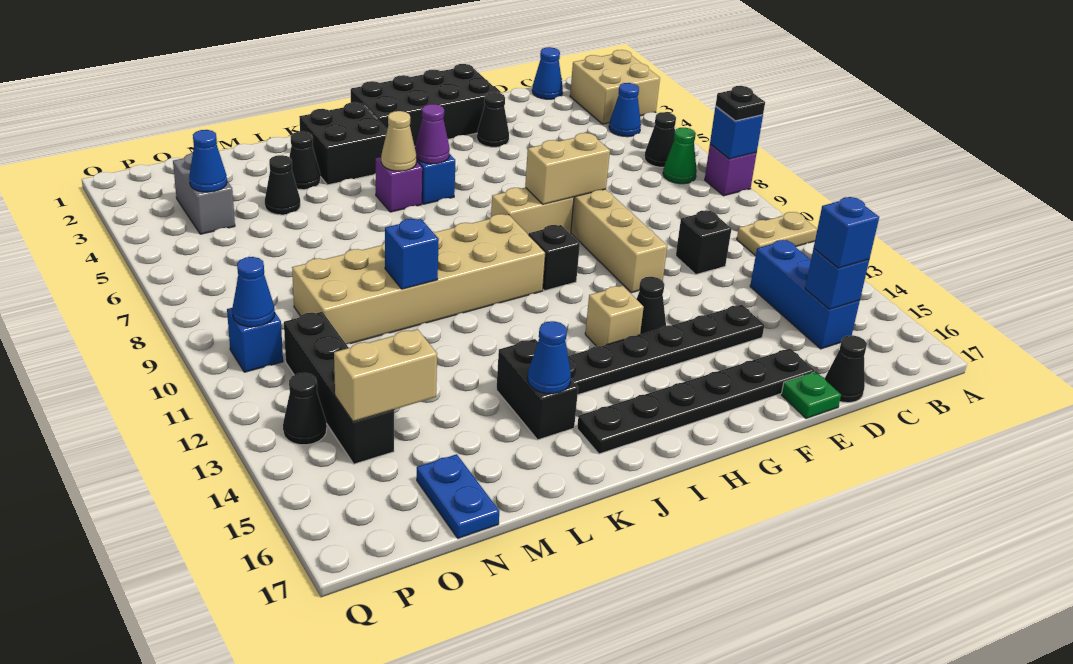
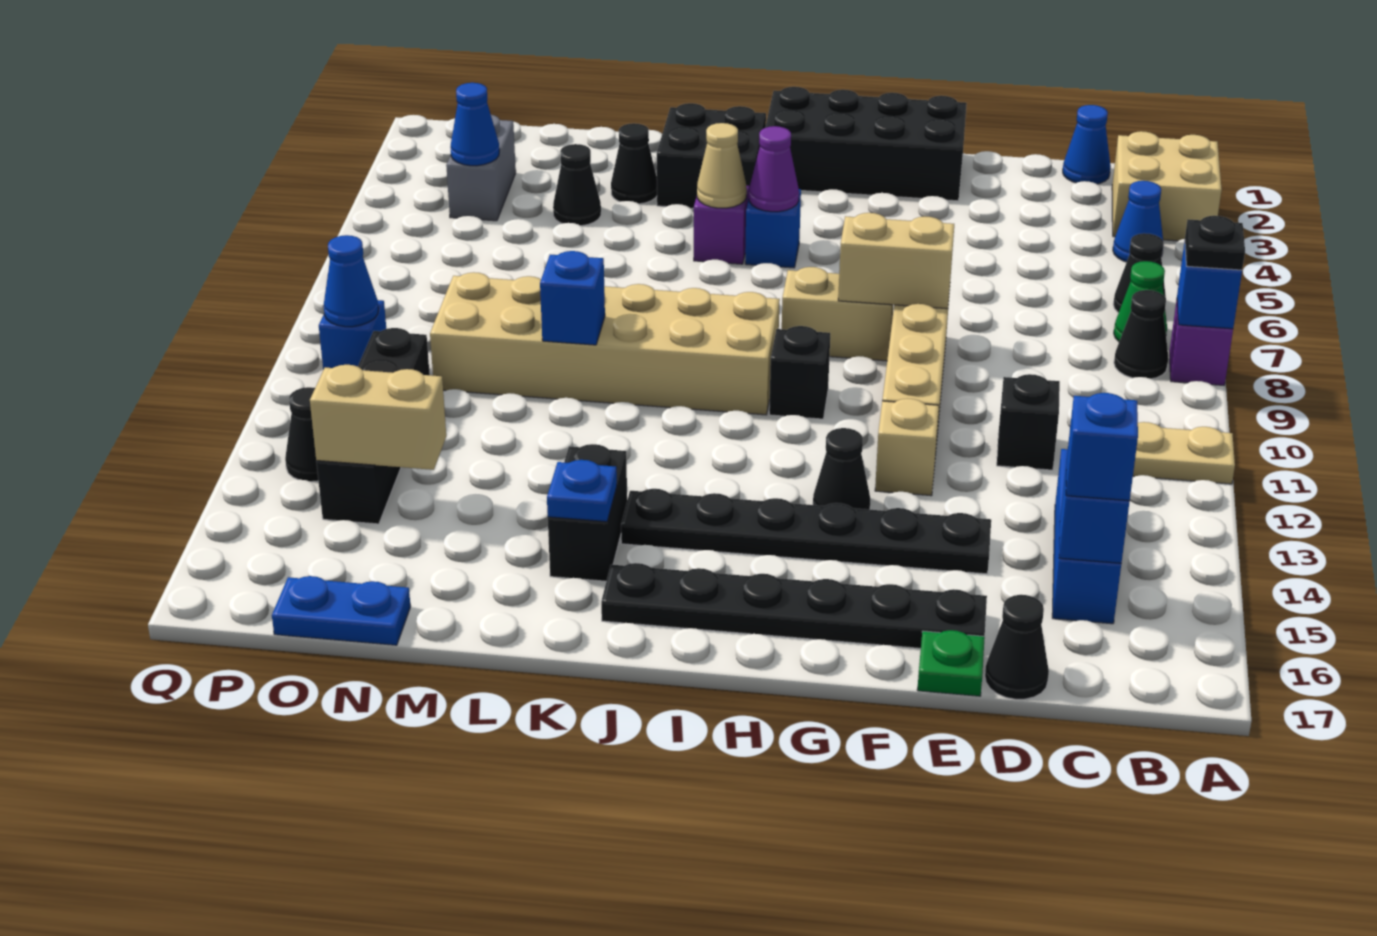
black cone F3 level 1 -> black cone B8 level 1
tan brick H13 level 1 -> tan brick F12 level 1
blue cone K15 level 2 -> blue plate K15 level 2
blue plate N16:N17 level 1 -> blue plate N17:O17 level 1

